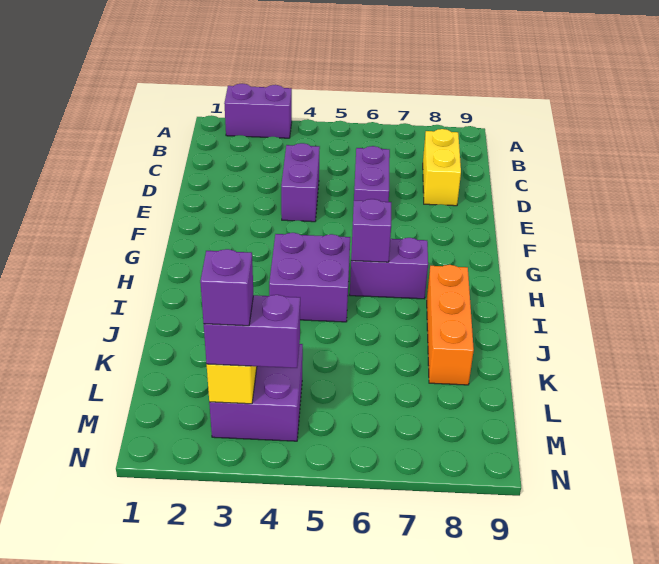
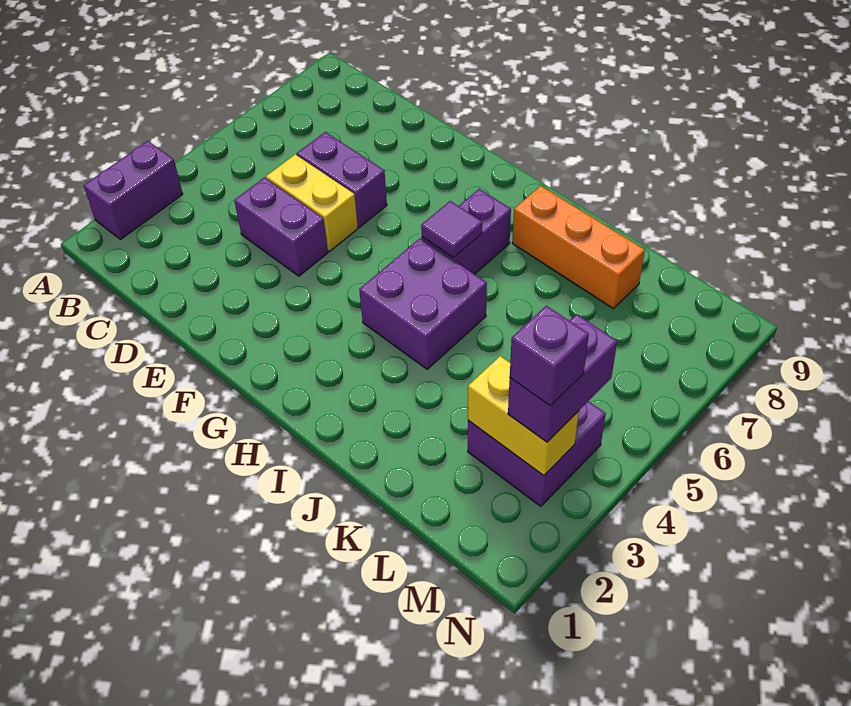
yellow brick C8:D8 level 1 -> yellow brick D5:E5 level 1
purple brick H6 level 2 -> purple tile H6 level 2

